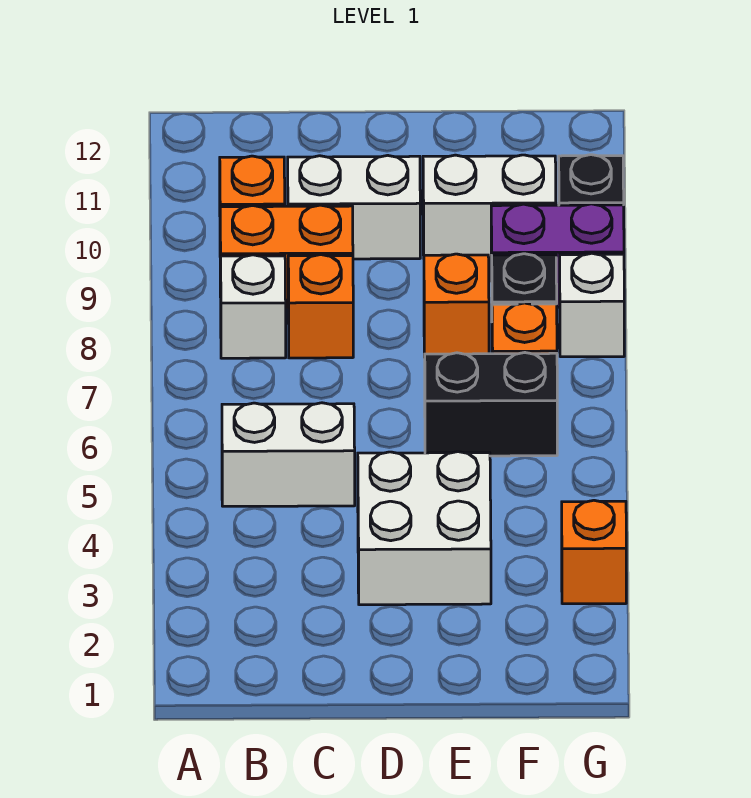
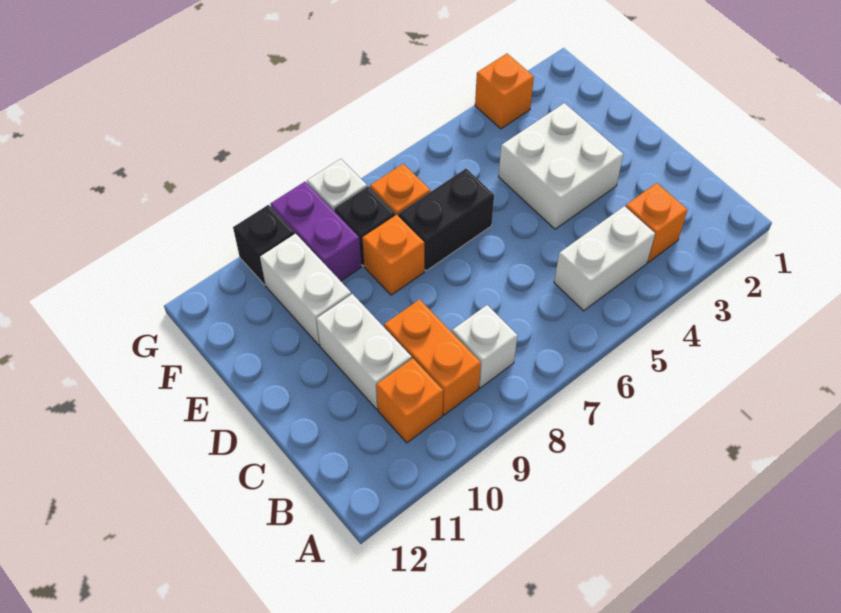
white brick B5:C5 level 1 -> white brick B4:B5 level 1
orange brick C8 level 1 -> orange brick B3 level 1
black brick E6:F6 level 1 -> black brick E6:E7 level 1

